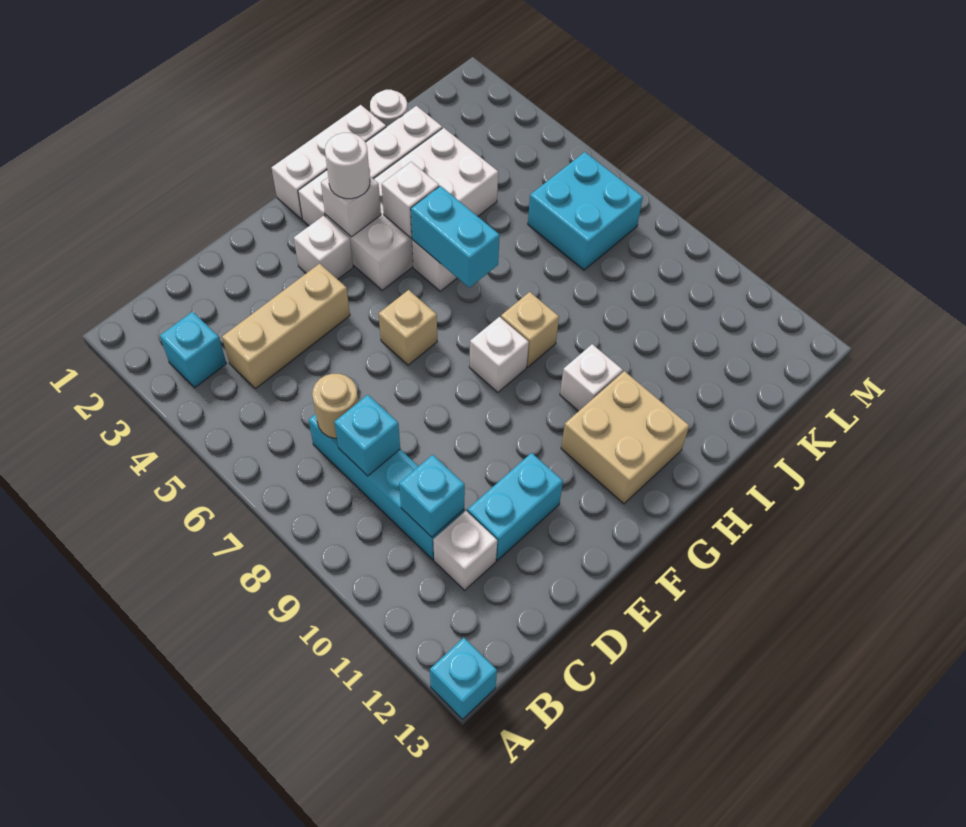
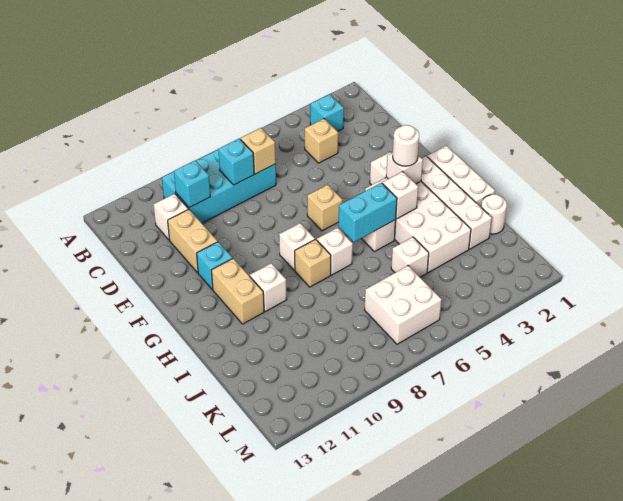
cyan brick A13 level 1 -> cyan brick F11 level 1
tan brick C4:E4 level 1 -> tan brick C4 level 1
cyan brick C7:C10 level 1 -> cyan brick B7:C10 level 1
tan round brick C7 level 2 -> tan brick C7 level 2
cyan brick D11:E11 level 1 -> tan brick D11:E11 level 1
tan brick G11:H12 level 1 -> tan brick G11:H11 level 1
none -> white brick H7 level 1
none -> white brick J5 level 1
cyan brick K6:L7 level 1 -> white brick K6:L7 level 1

